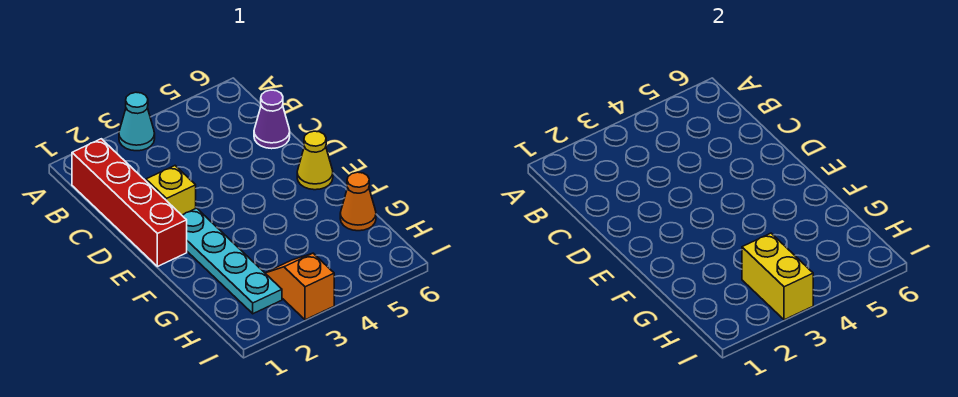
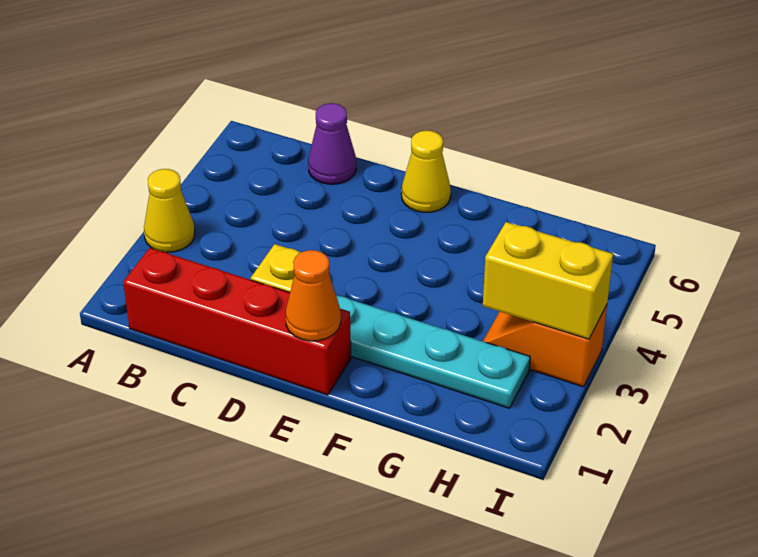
cyan cone A3 level 1 -> yellow cone A3 level 1
orange cone G6 level 1 -> orange cone E1 level 2

